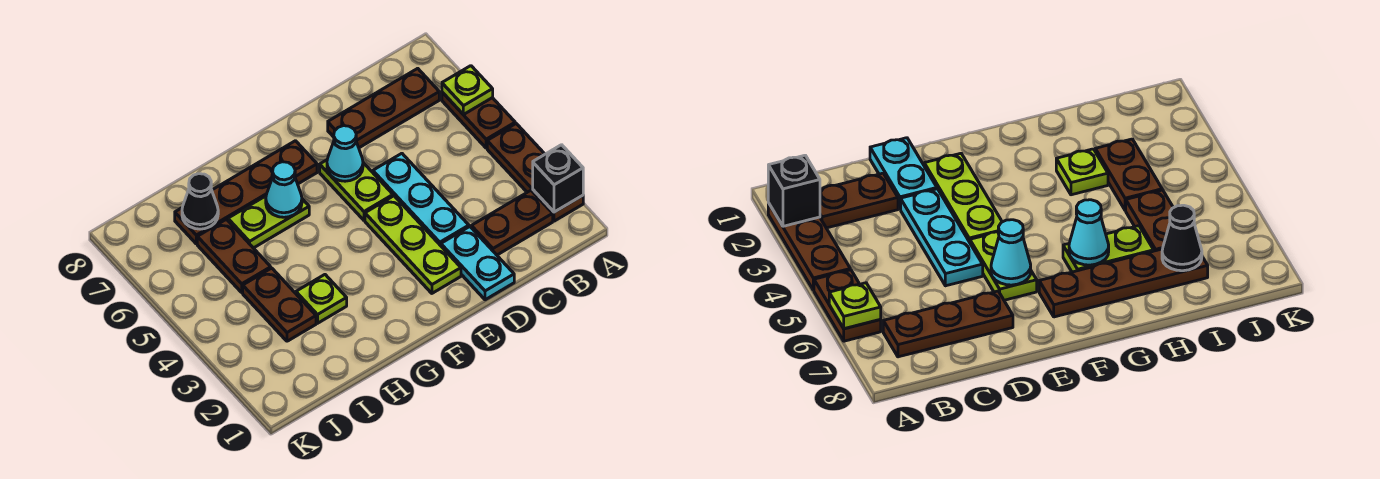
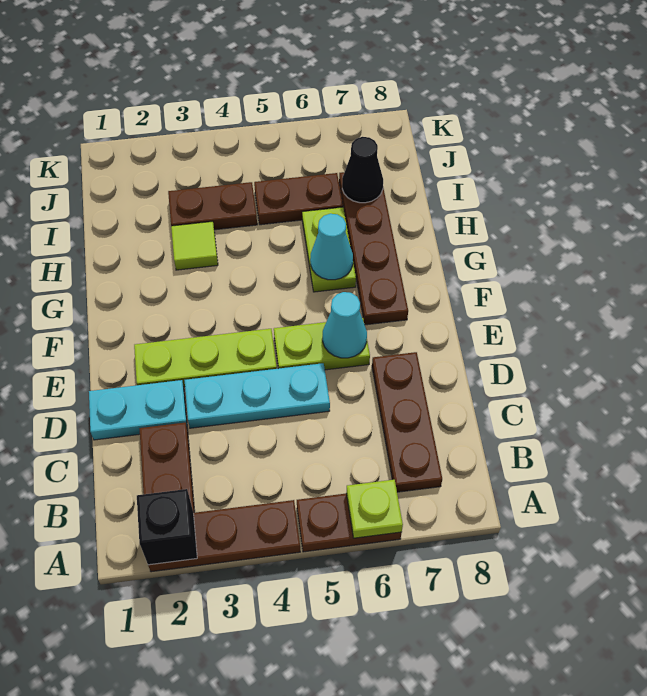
lime plate H3 level 1 -> lime tile H3 level 1

